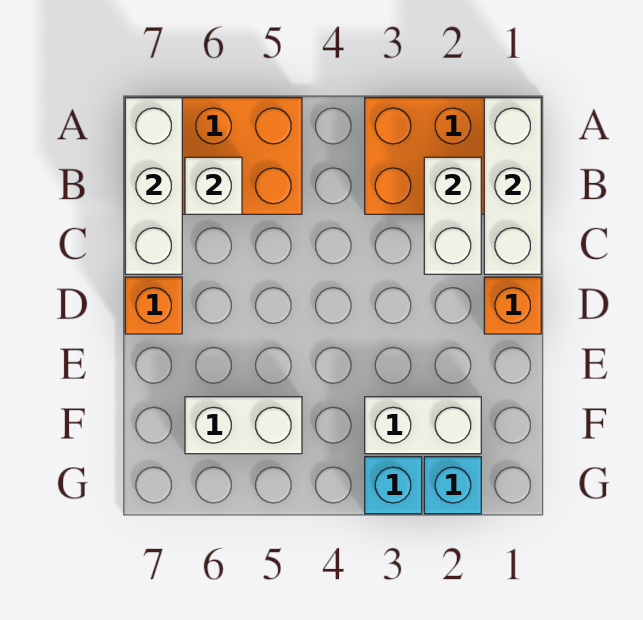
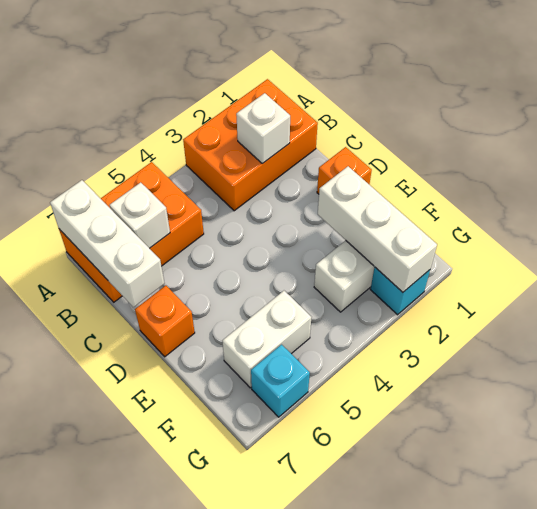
white brick A1:C1 level 2 -> white brick E2:G2 level 2
white brick B2:C2 level 2 -> white brick B2 level 2
cyan brick G3 level 1 -> cyan brick G6 level 1

